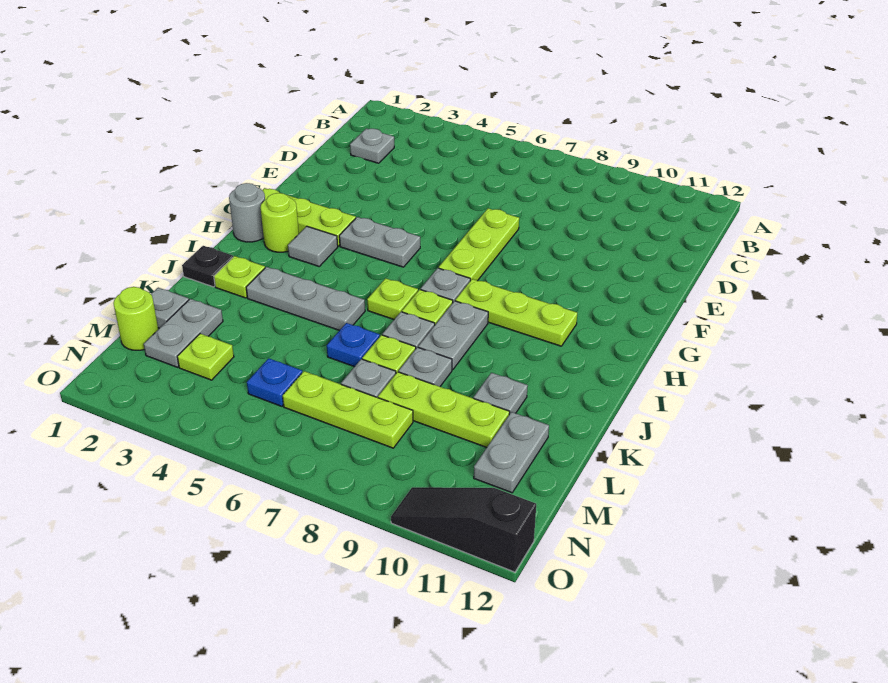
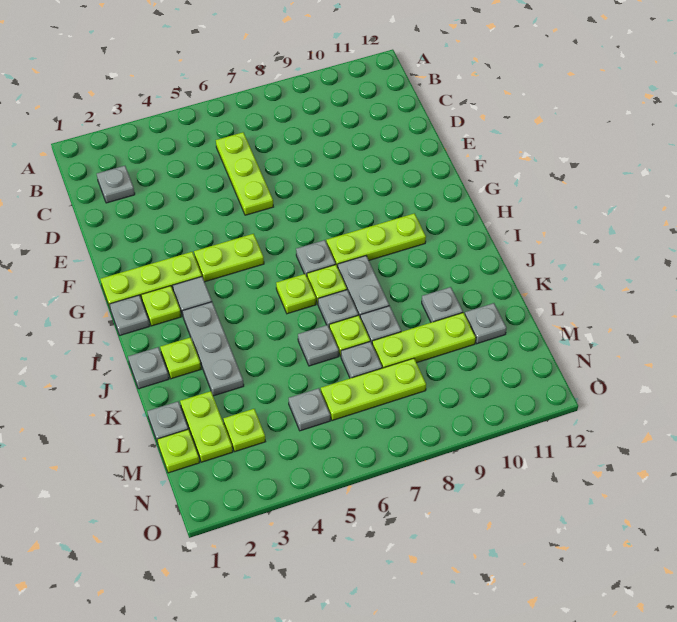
lime plate E7:G7 level 1 -> lime plate C6:E6 level 1
grey plate G4:G5 level 1 -> lime plate G4:G5 level 1
grey round brick H1 level 1 -> grey plate H1 level 1
lime round brick H2 level 1 -> lime plate H2 level 1
black plate J1 level 1 -> grey plate J1 level 1
grey plate J3:J5 level 1 -> grey plate I3:K3 level 1
blue plate K6 level 1 -> grey plate K6 level 1
grey plate L2:M2 level 1 -> lime plate L2:M2 level 1
grey plate L11:M11 level 1 -> grey plate L11 level 1
lime round brick M1 level 1 -> lime plate M1 level 1
blue plate M5 level 1 -> grey plate M5 level 1
black slope O10:O12 level 1 top 12 -> none

